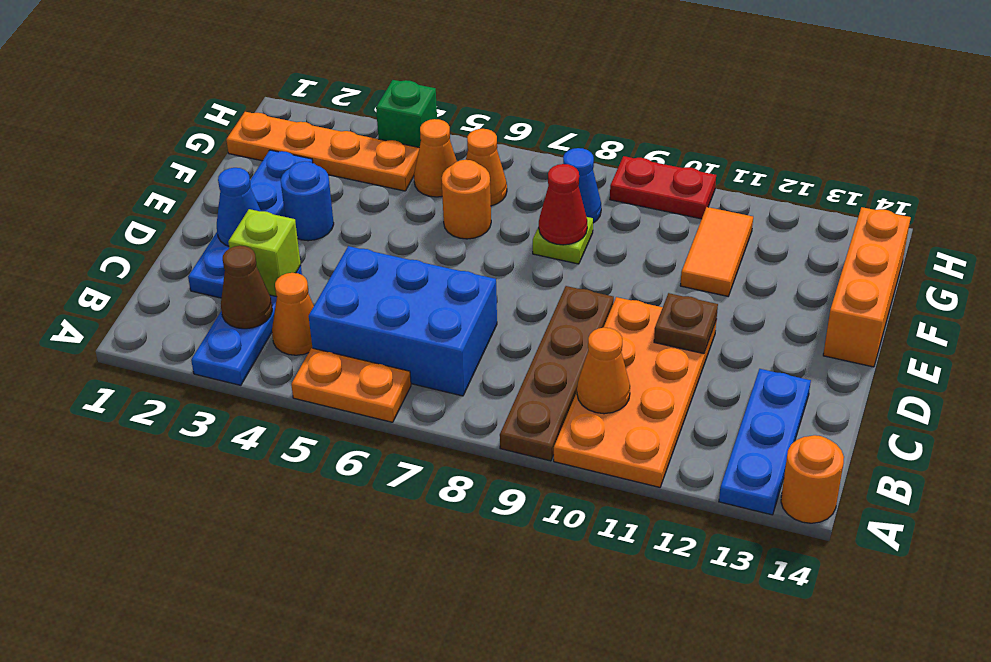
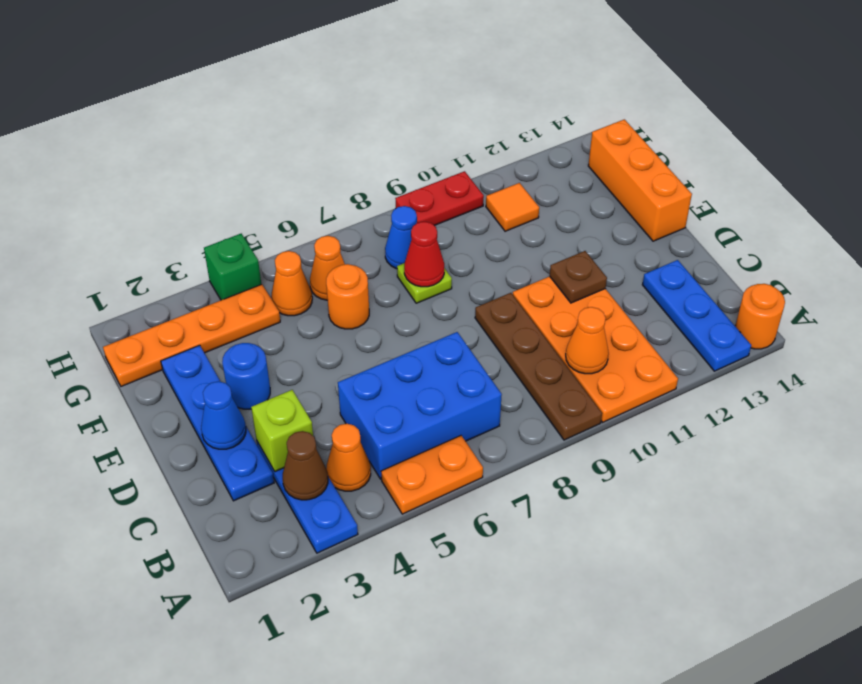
orange tile F11:G11 level 1 -> orange tile G11 level 1

